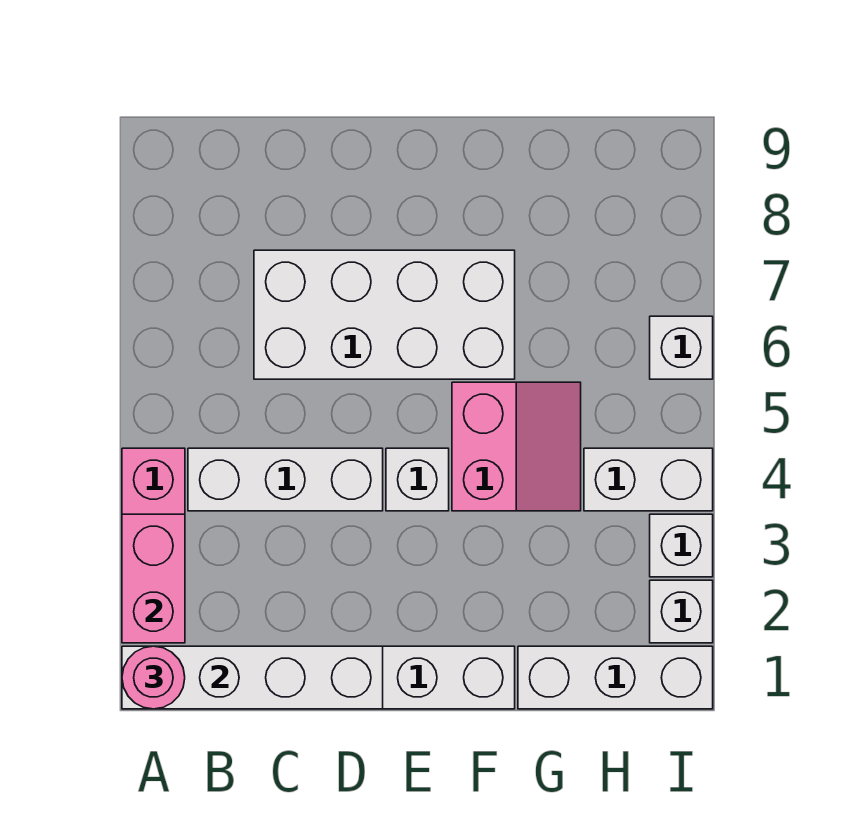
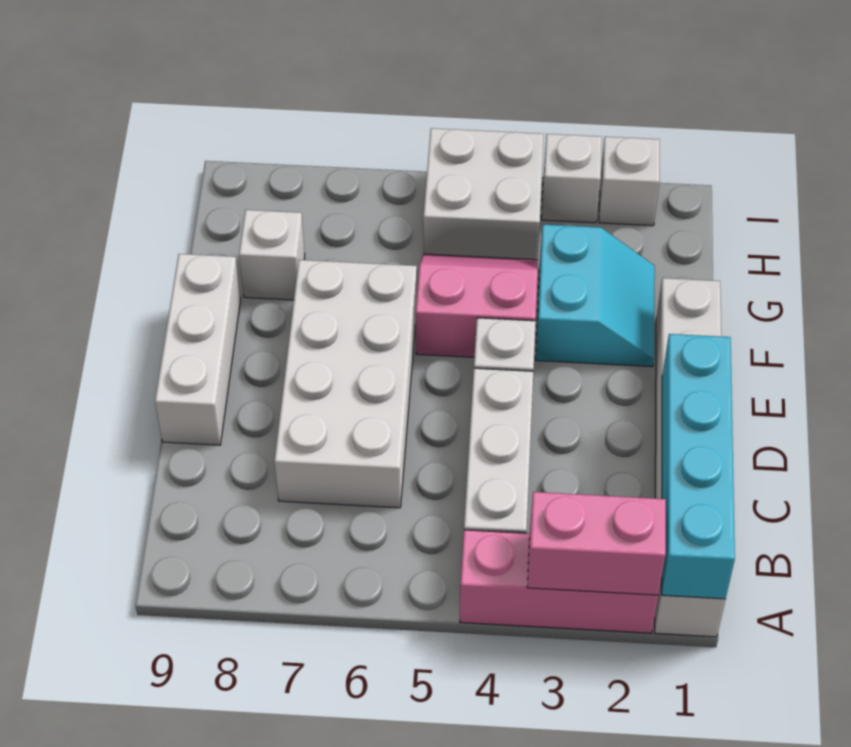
white brick A1:D1 level 2 -> cyan brick A1:D1 level 2
pink round brick A1 level 3 -> none
none -> cyan slope F2:G3 level 1 top 3
white brick G1:I1 level 1 -> white brick D9:F9 level 1
white brick H4:I4 level 1 -> white brick H4:I5 level 1
white brick I6 level 1 -> white brick G8 level 1

